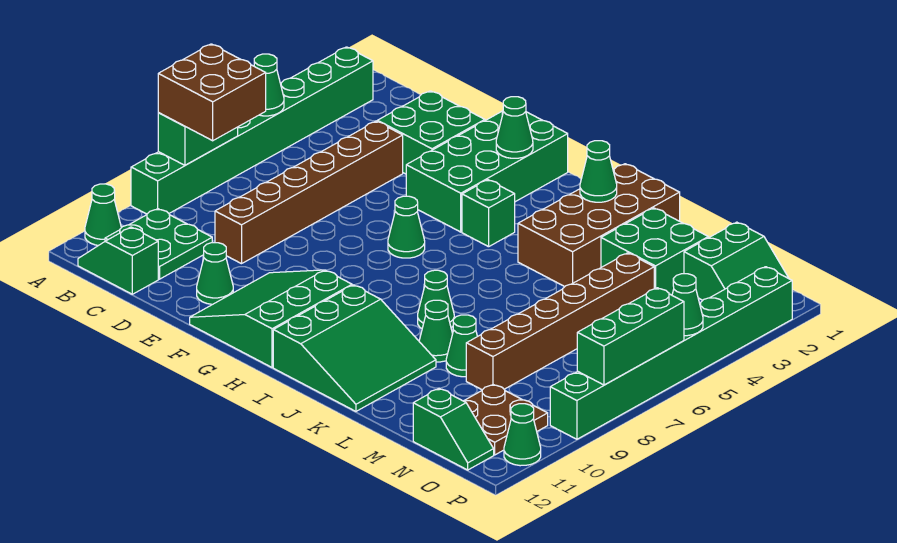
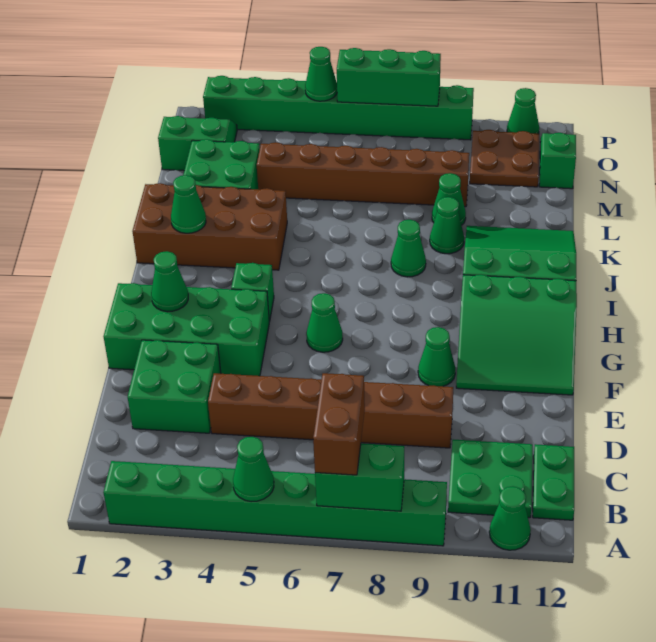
brown brick A7:B8 level 3 -> brown brick A7:B7 level 3
green slope B12:C12 level 1 top C -> green plate B12:C12 level 1
green cone E11 level 1 -> green cone F9 level 1

